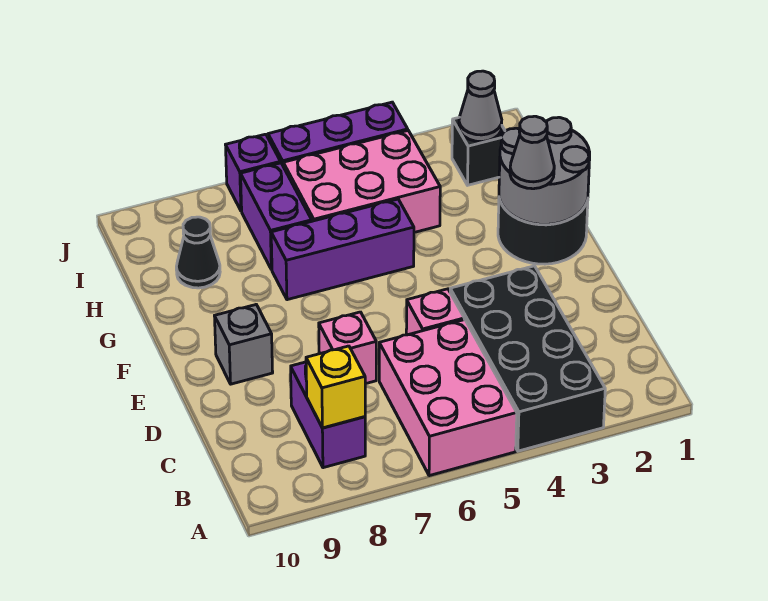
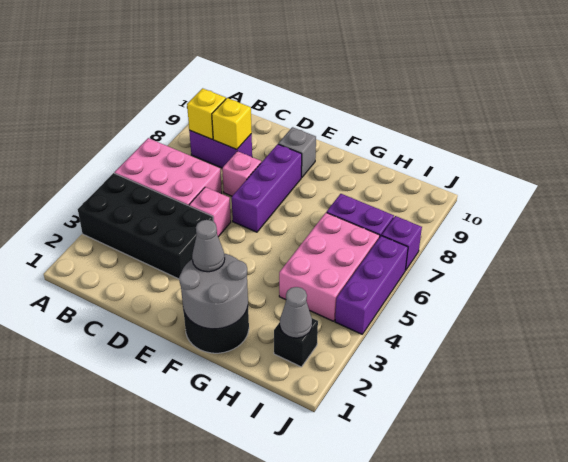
none -> yellow brick C8 level 2
purple brick G5:G7 level 1 -> purple brick E6:E8 level 1
black cone H9 level 1 -> none

